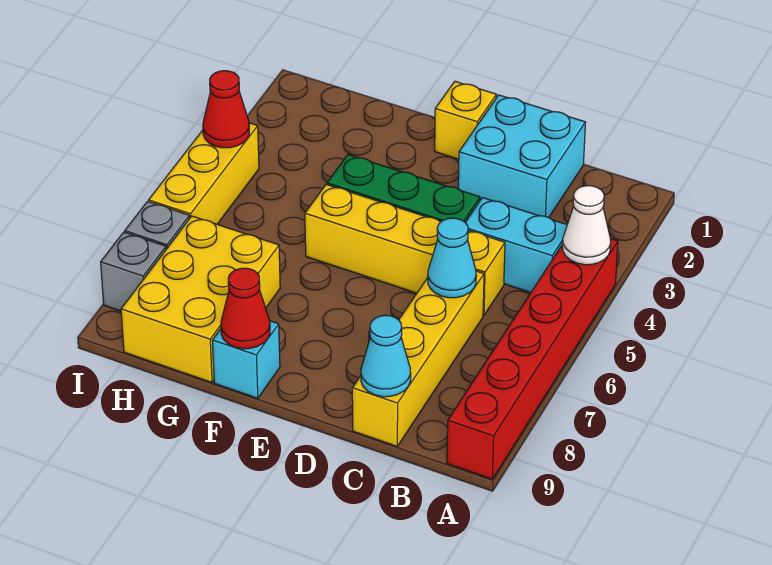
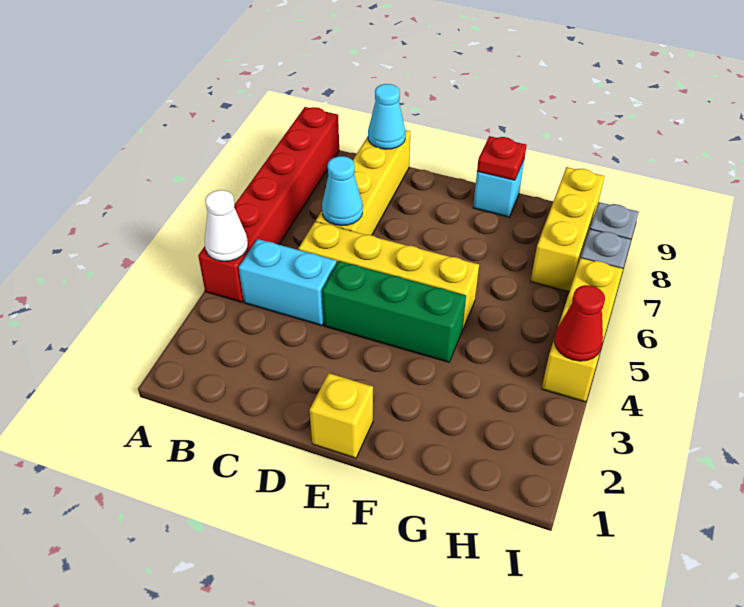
cyan brick C1:D2 level 1 -> none
red cone F9 level 2 -> red plate F9 level 2
yellow brick G7:H9 level 1 -> yellow brick H7:H9 level 1

